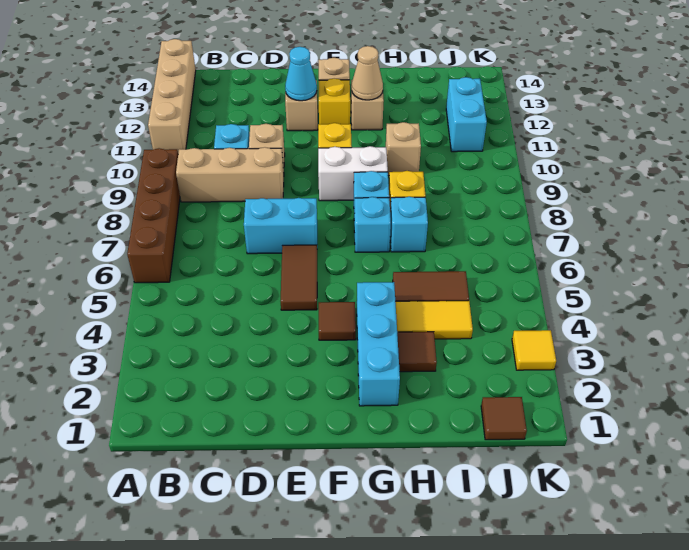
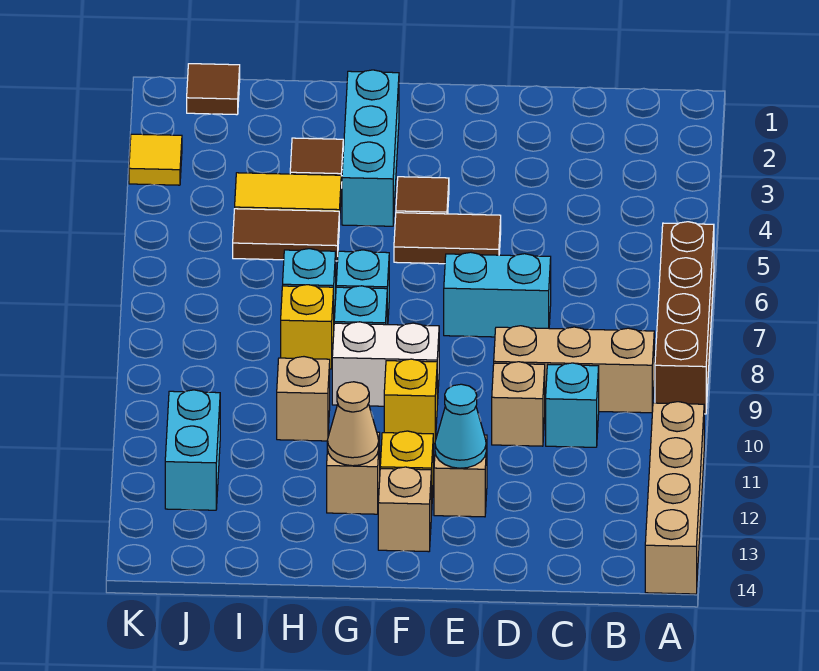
brown tile E5:E6 level 1 -> brown tile E5:F5 level 1

